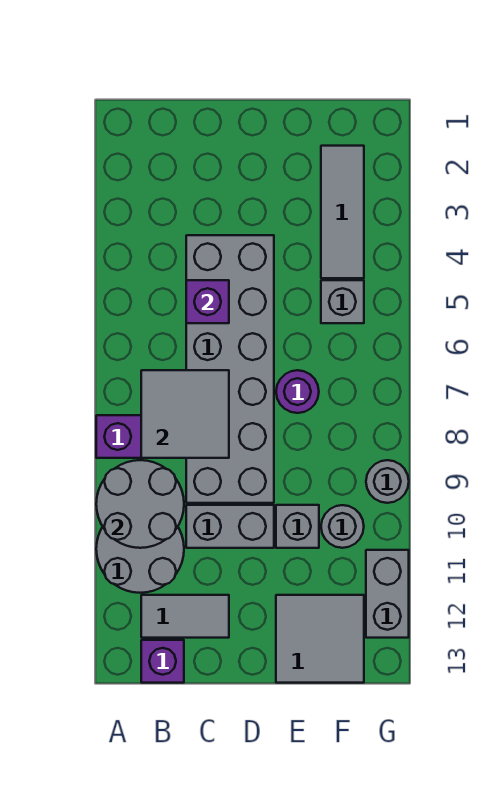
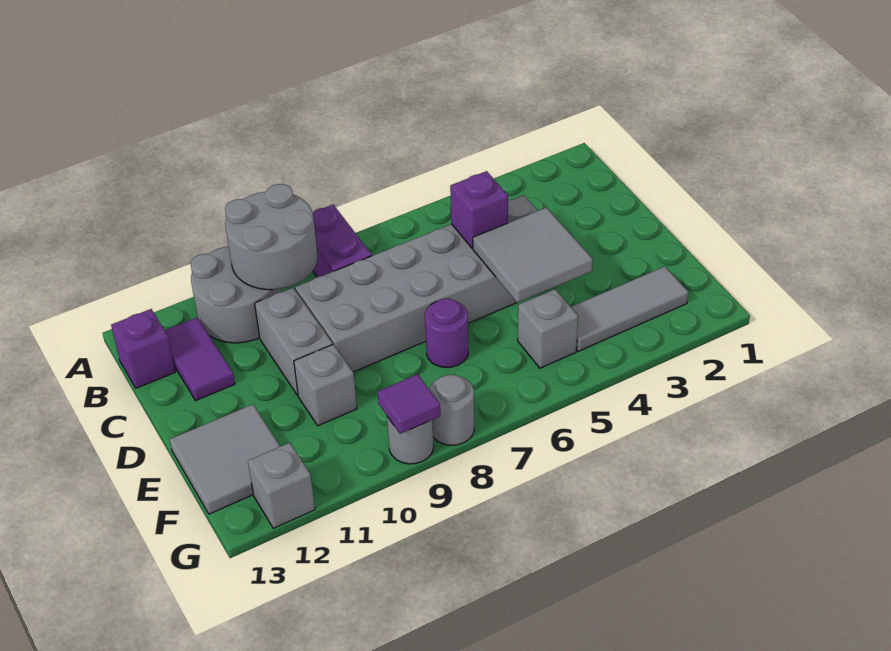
grey tile B7:C8 level 2 -> grey tile D4:E5 level 2
grey tile B12:C12 level 1 -> purple tile B12:C12 level 1
grey round brick F10 level 1 -> grey round brick G8 level 1
none -> purple tile G9 level 2
grey brick G11:G12 level 1 -> grey brick G12 level 1

